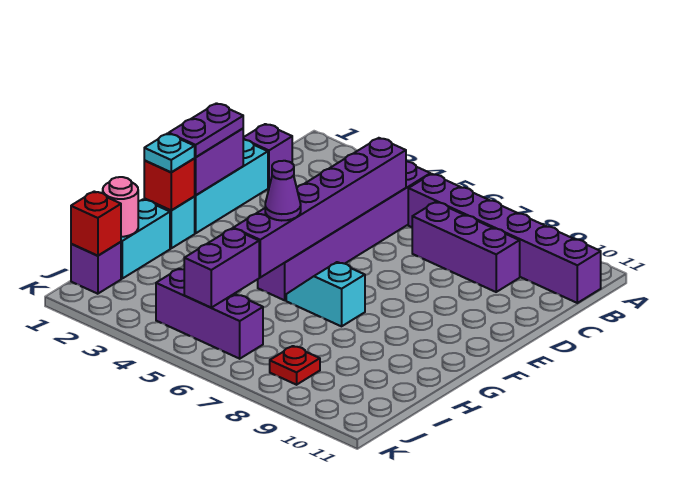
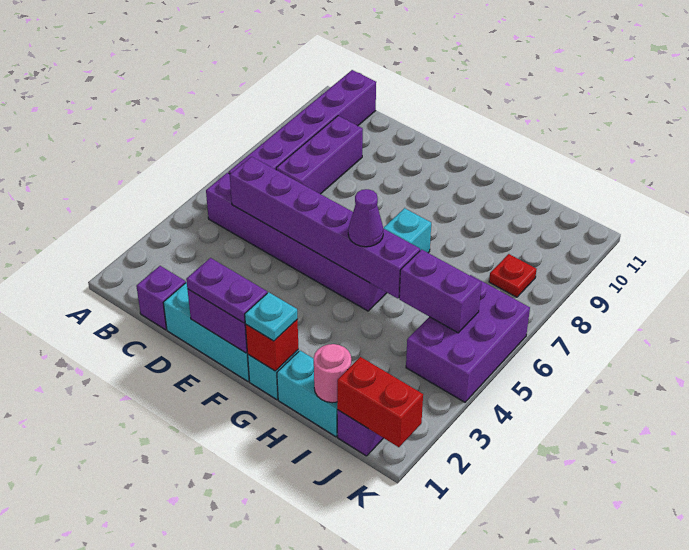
red brick J1 level 2 -> red brick J1:K1 level 2
purple brick J4:J6 level 1 -> purple brick J4:K6 level 1

